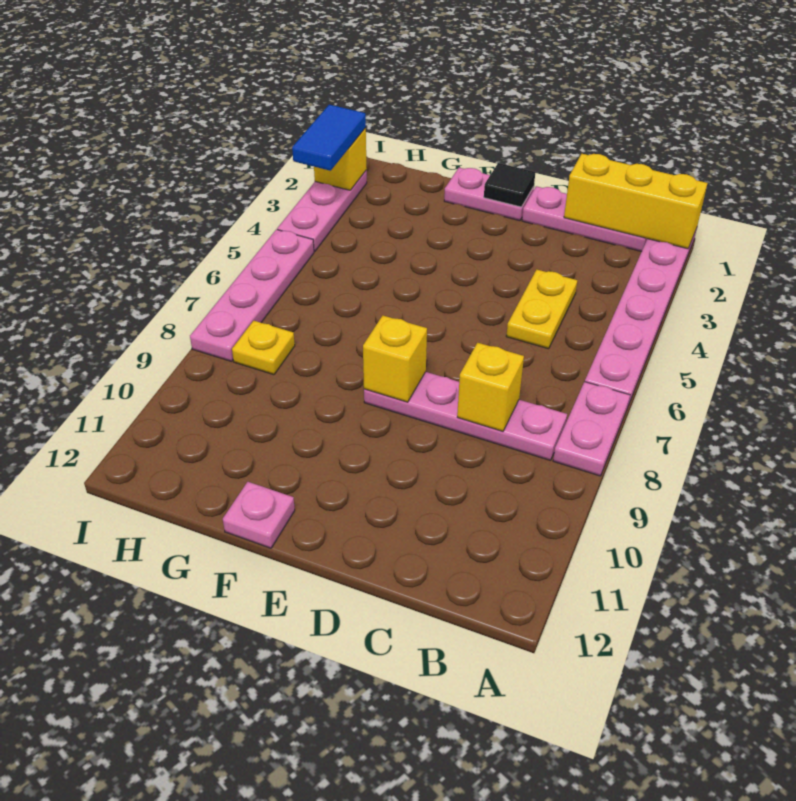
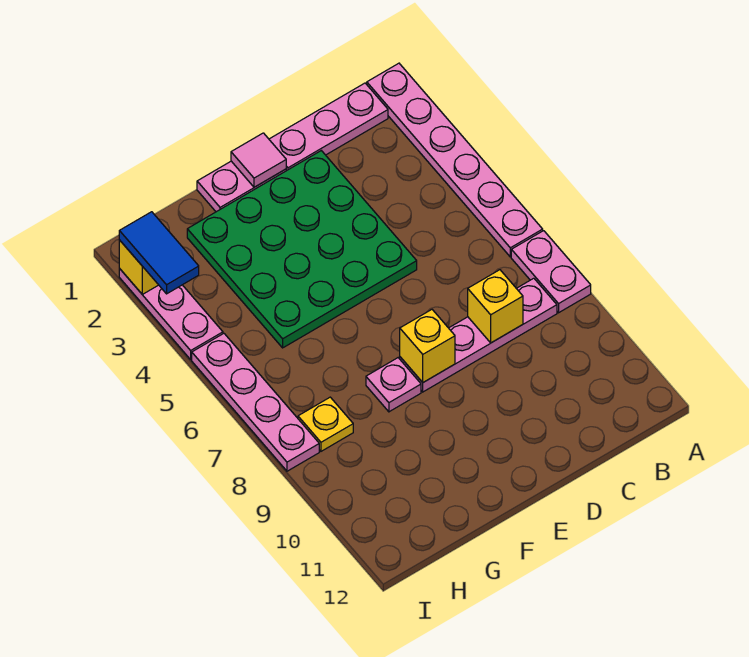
yellow brick A1:C1 level 2 -> none
yellow plate C4:C5 level 1 -> none
none -> green plate D2:G5 level 1
black tile E1 level 2 -> pink tile E1 level 2
pink plate F12 level 1 -> pink plate F8 level 1

